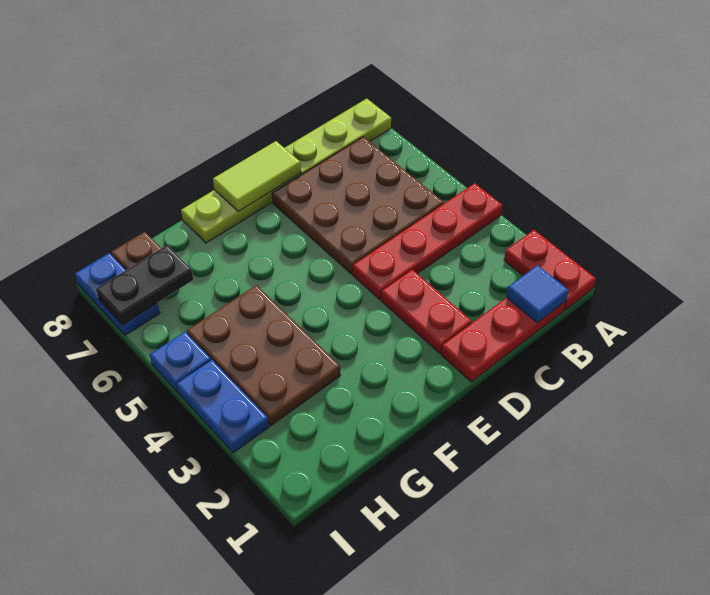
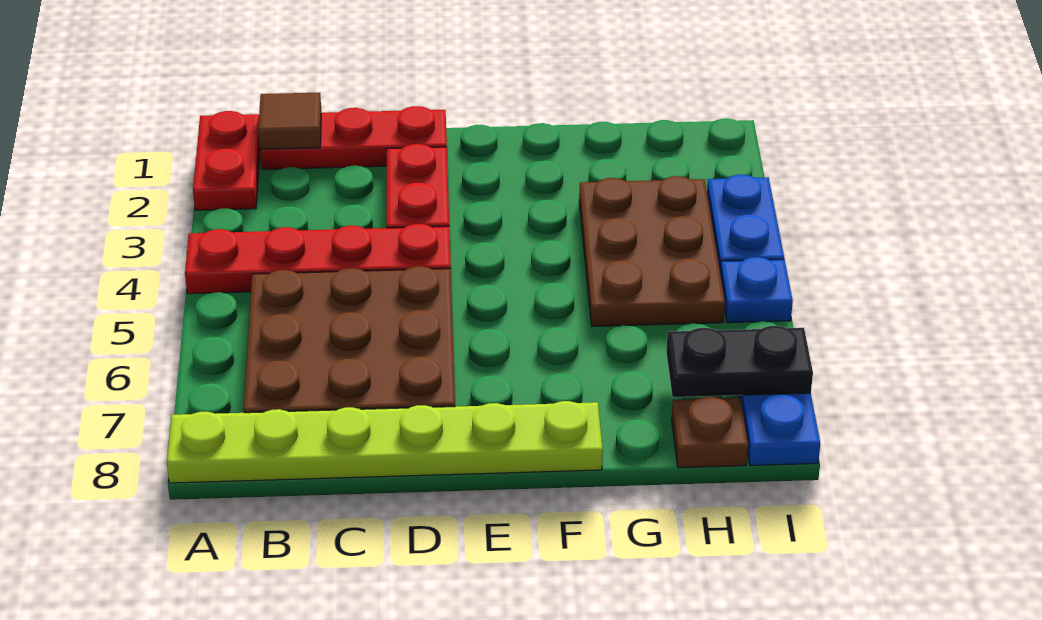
blue tile B1 level 2 -> brown tile B1 level 2
lime tile D8:E8 level 2 -> none

